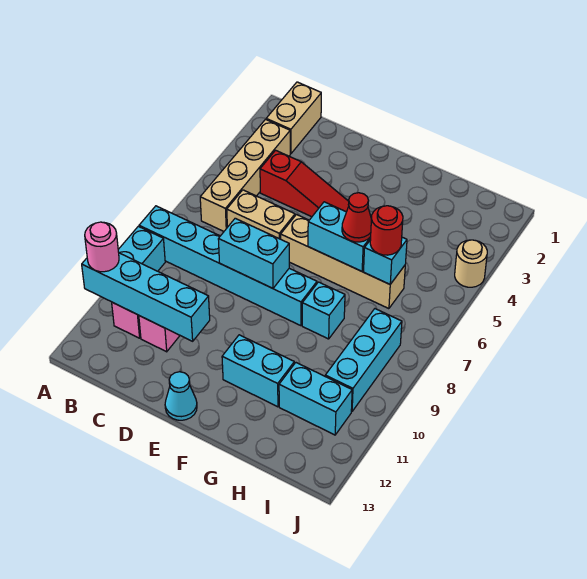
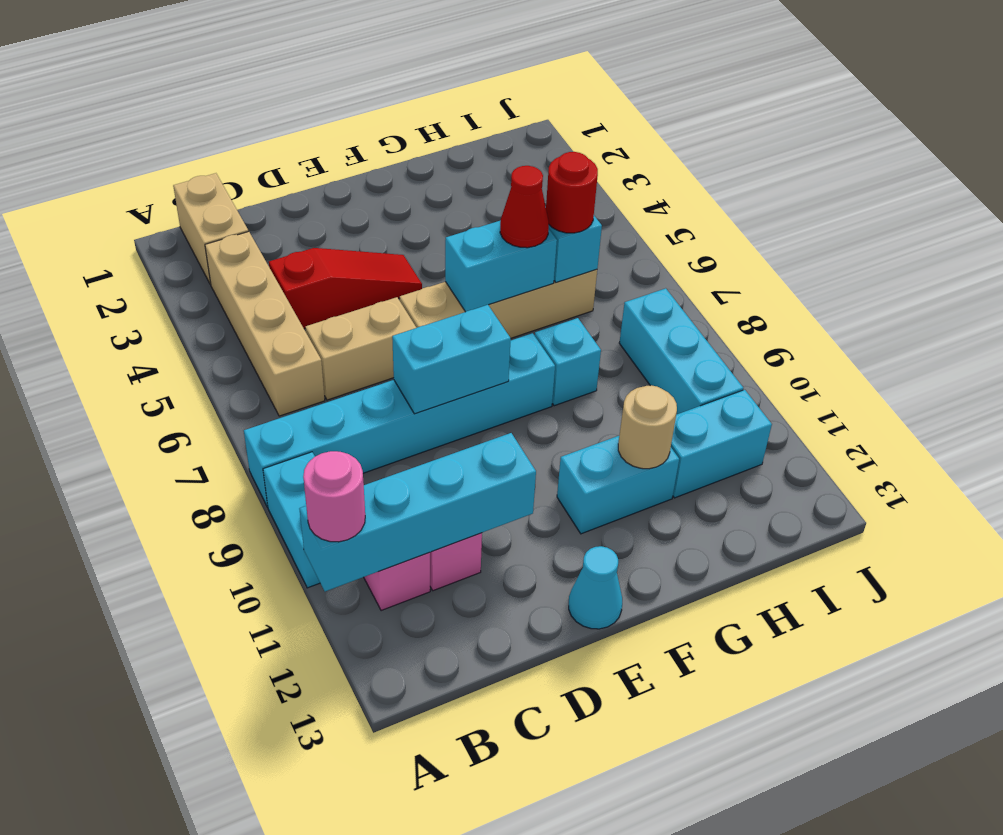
tan round brick J4 level 1 -> tan round brick G11 level 2

